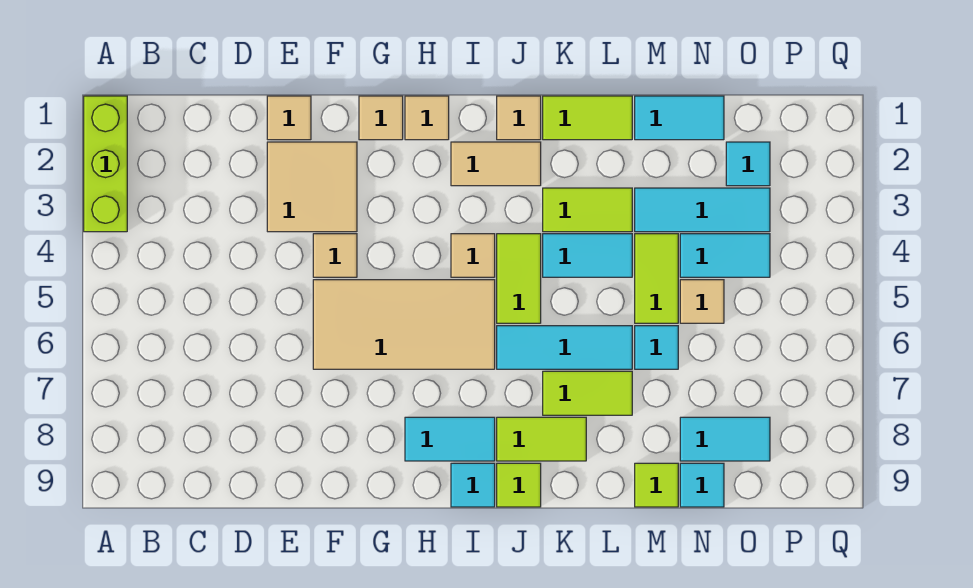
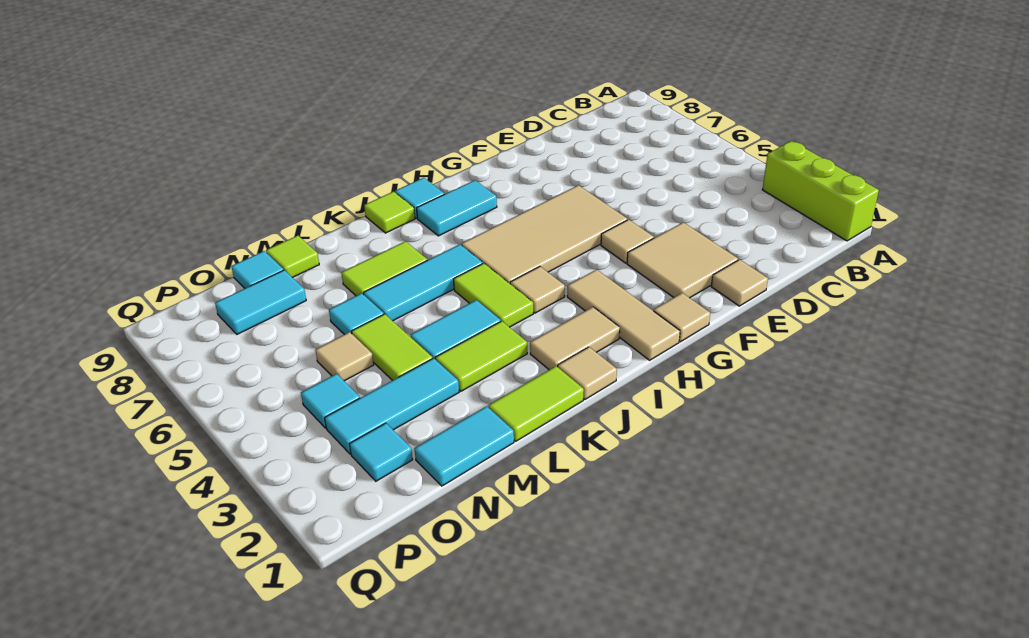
tan tile H1 level 1 -> tan tile H1:H3 level 1
lime tile J8:K8 level 1 -> none
cyan tile N4:O4 level 1 -> cyan tile O4 level 1

